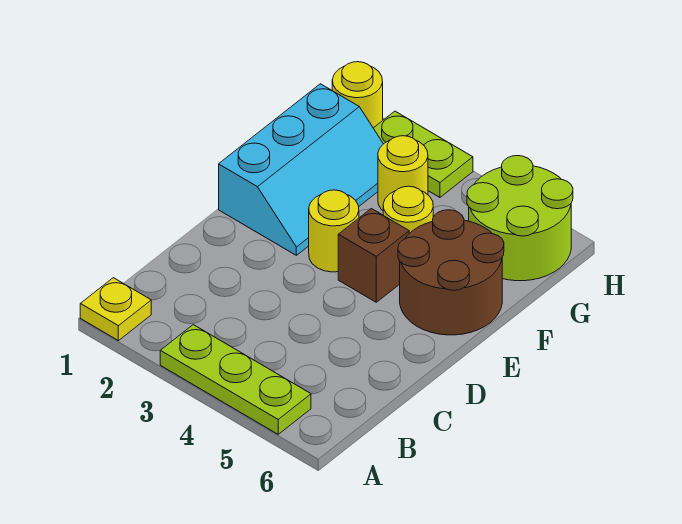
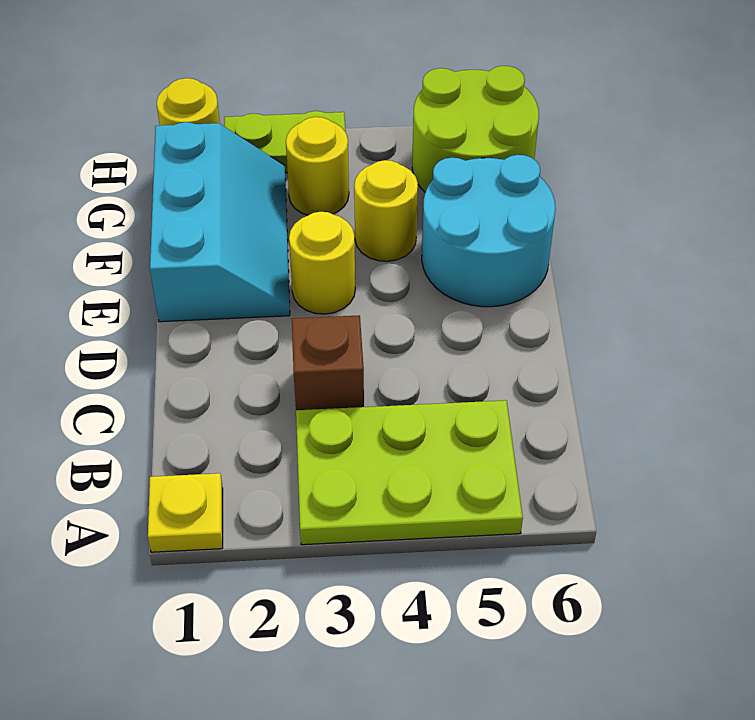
lime plate A3:A5 level 1 -> lime plate A3:B5 level 1
brown brick E4 level 1 -> brown brick C3 level 1
brown round brick E5:F6 level 1 -> cyan round brick E5:F6 level 1

